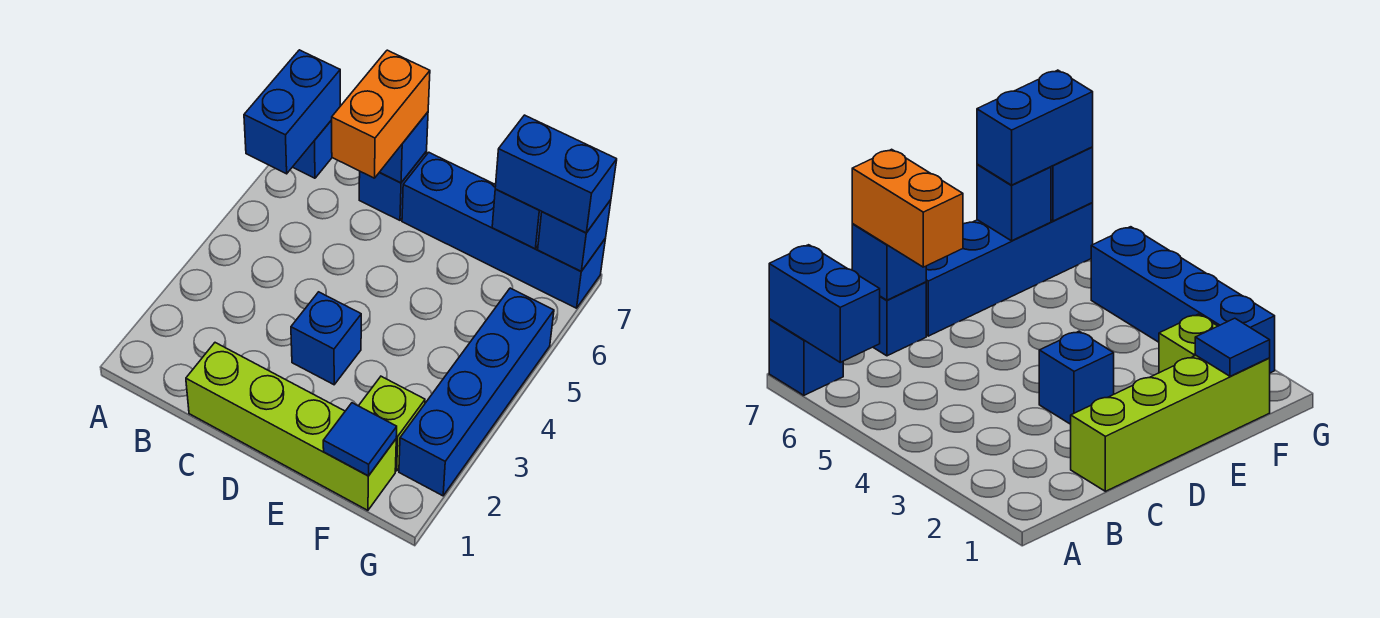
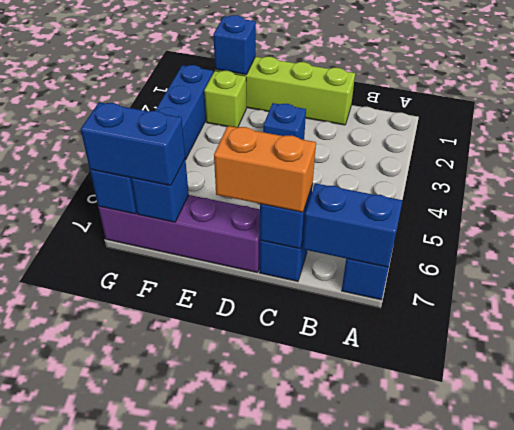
blue brick A6:A7 level 2 -> blue brick A7:B7 level 2
orange brick C6:C7 level 3 -> orange brick C7:D7 level 3
blue brick D7:G7 level 1 -> purple brick D7:G7 level 1
blue tile F1 level 2 -> blue brick F1 level 2

